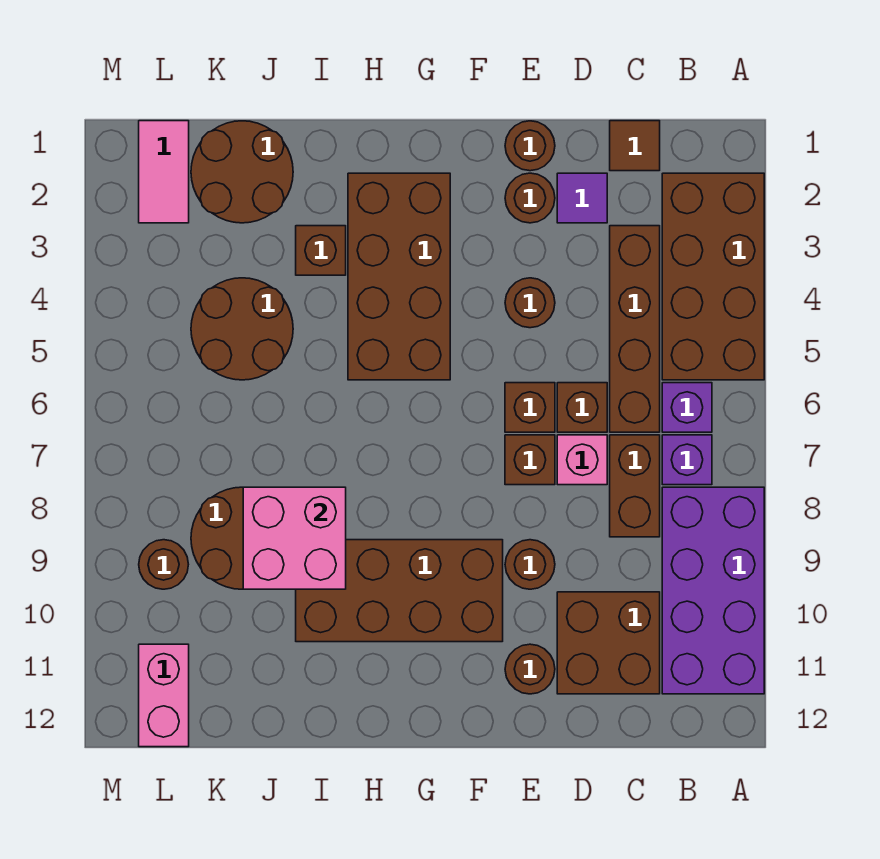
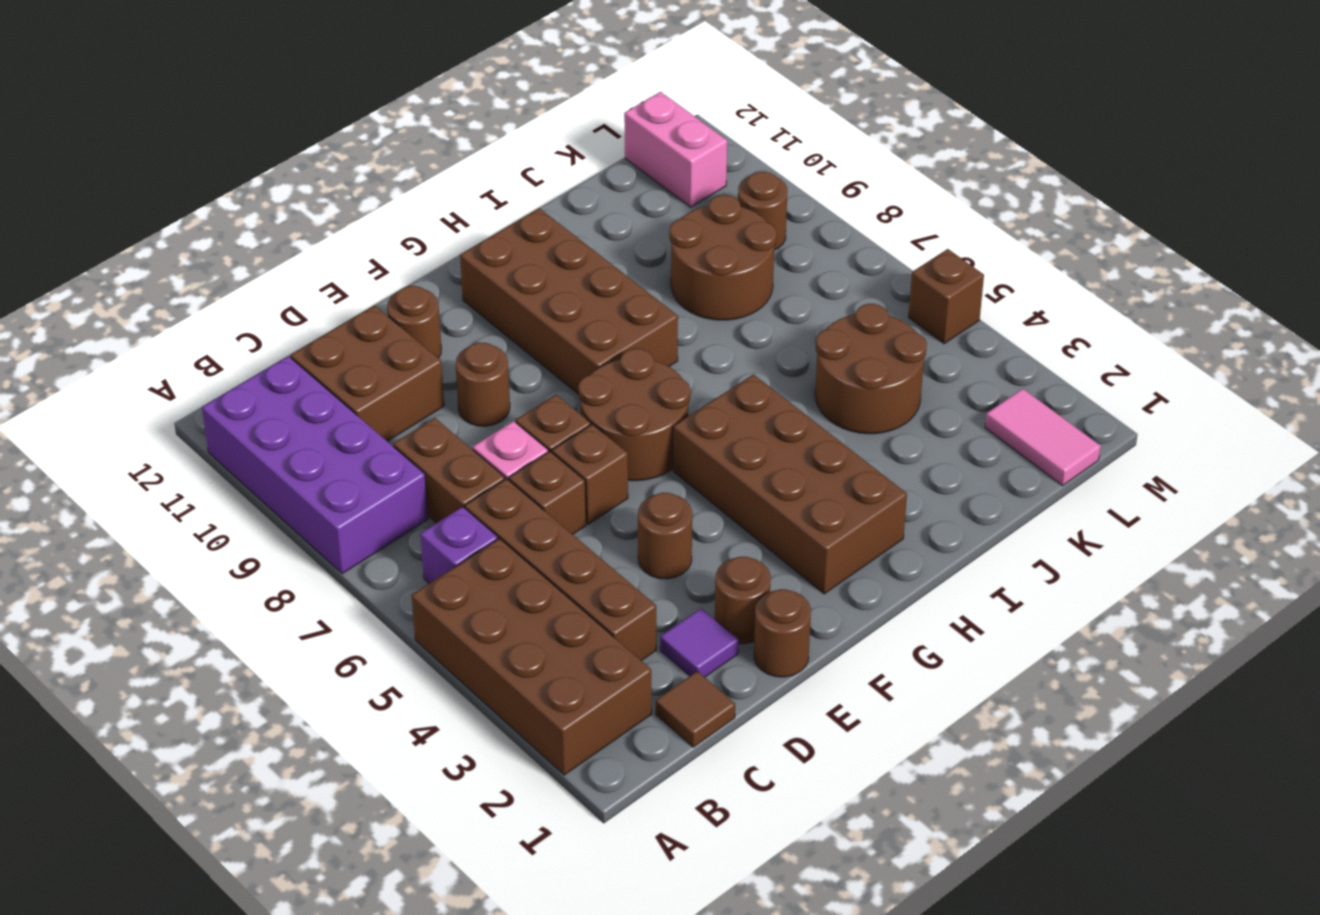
purple brick B7 level 1 -> none
brown brick F9:I10 level 1 -> brown brick G8:H11 level 1
brown brick I3 level 1 -> brown brick M5 level 1
pink brick I8:J9 level 2 -> none
brown round brick J1:K2 level 1 -> brown round brick F6:G7 level 1

